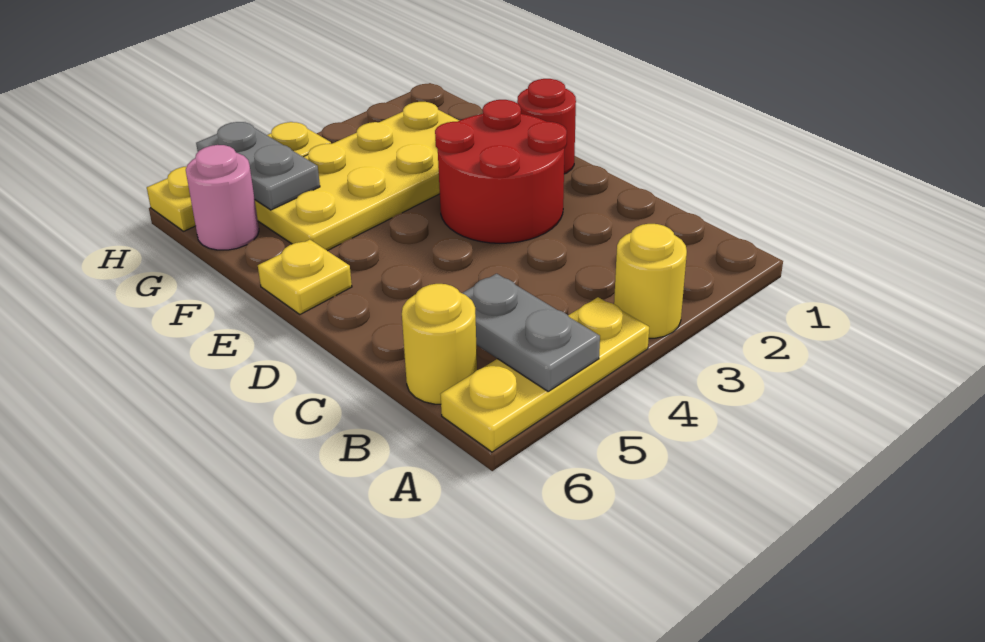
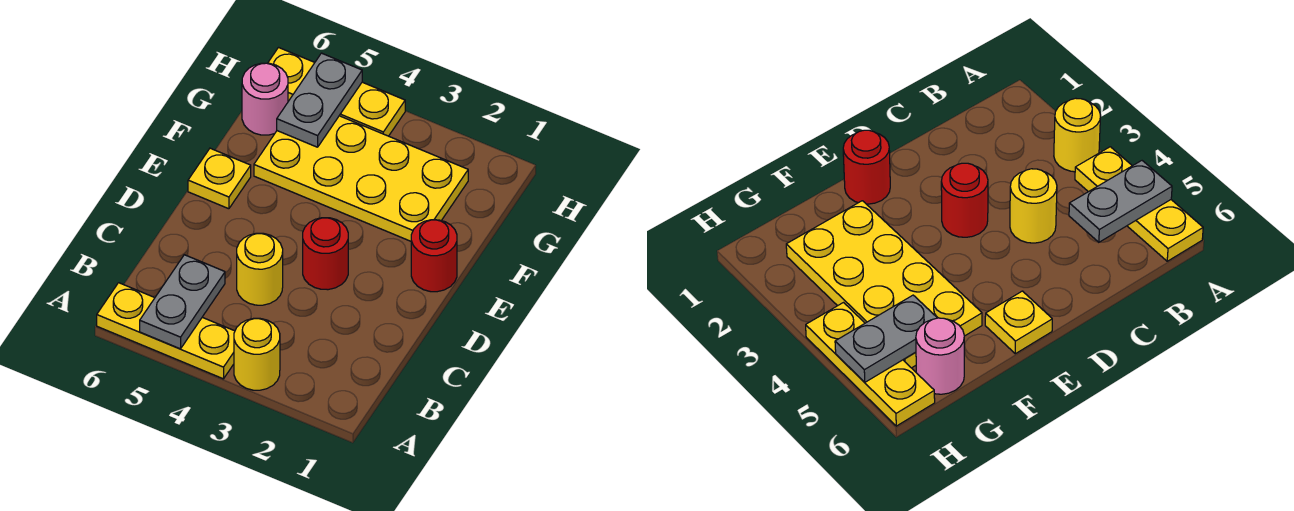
yellow round brick B6 level 1 -> yellow round brick C4 level 1
red round brick D2:E3 level 1 -> red round brick D3 level 1

